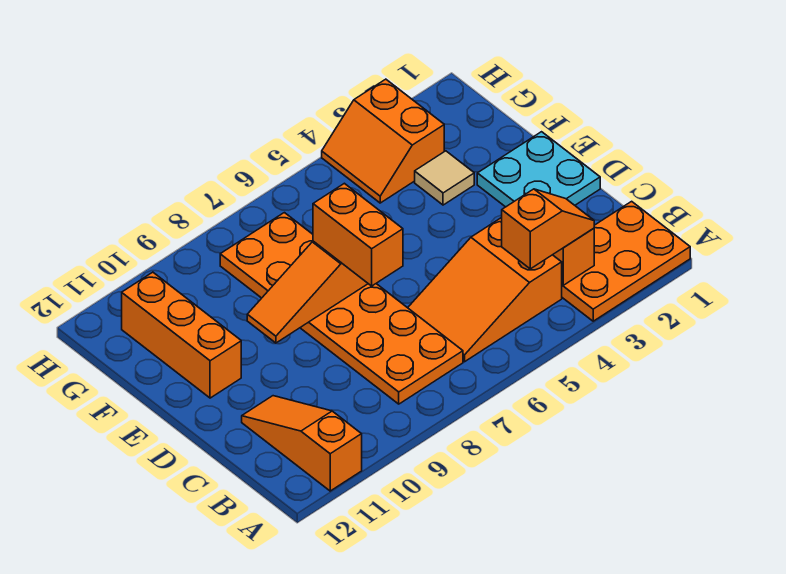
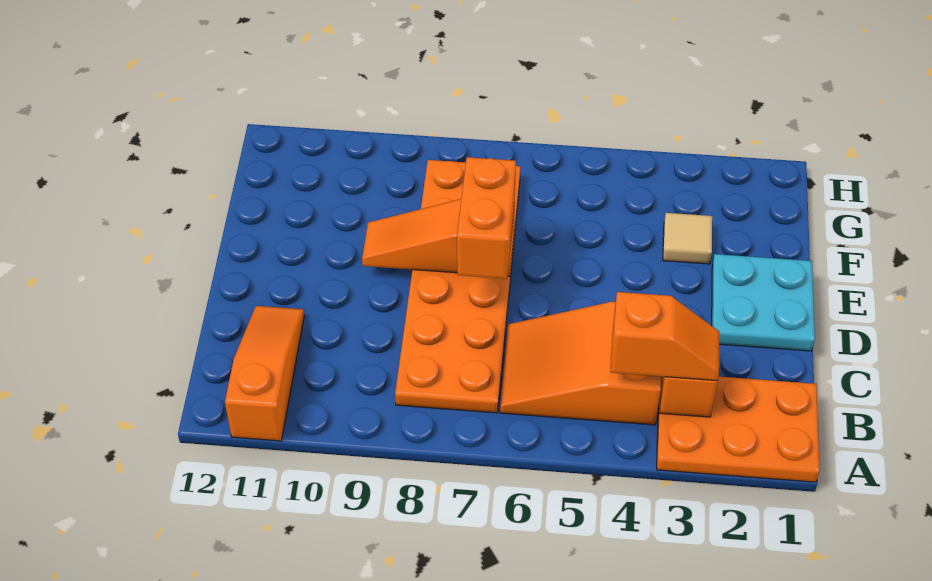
orange brick E11:G11 level 1 -> none
orange slope G3:H4 level 1 top 3 -> none

